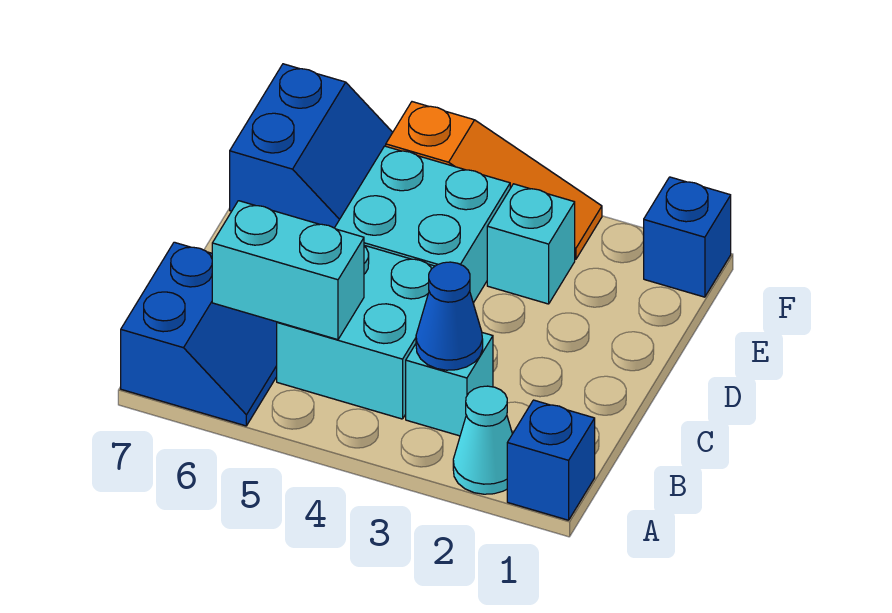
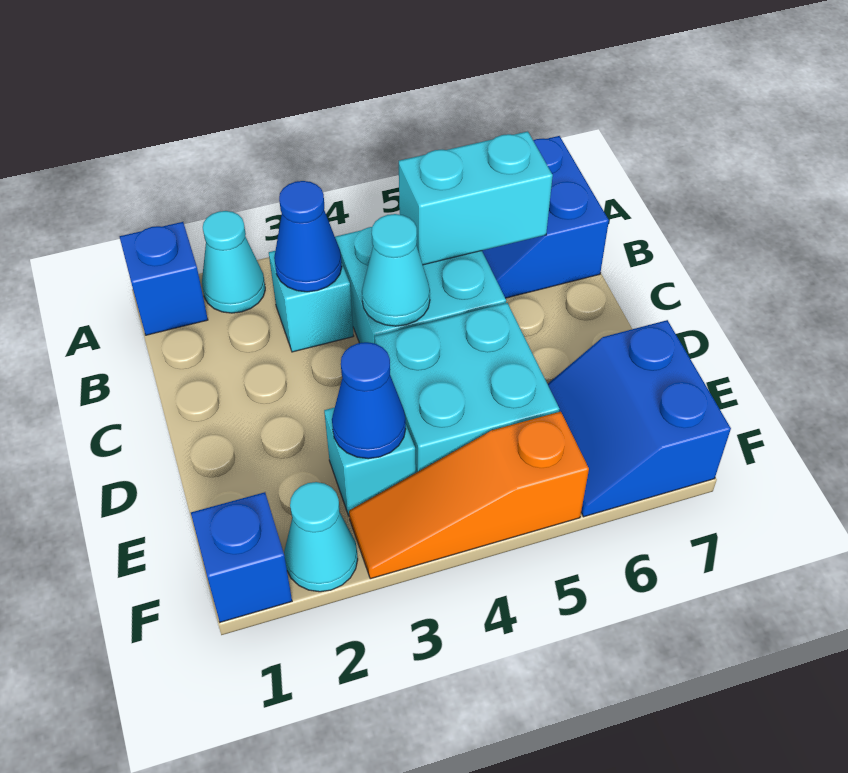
none -> cyan cone C4 level 2
none -> blue cone E3 level 2
none -> cyan cone F2 level 1

